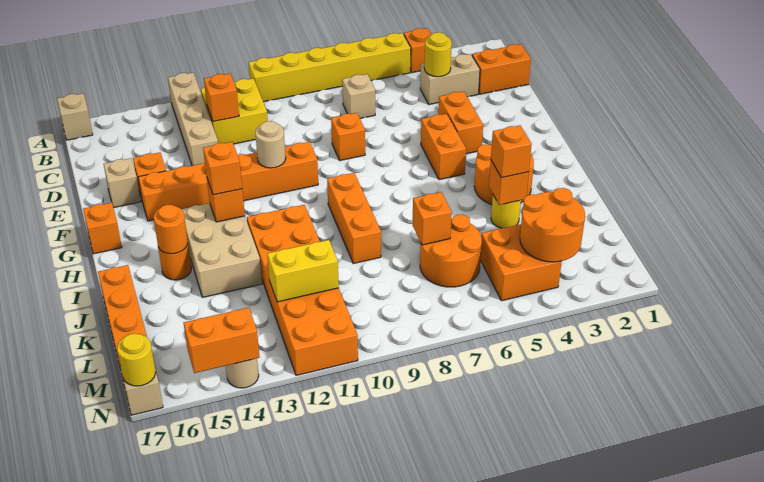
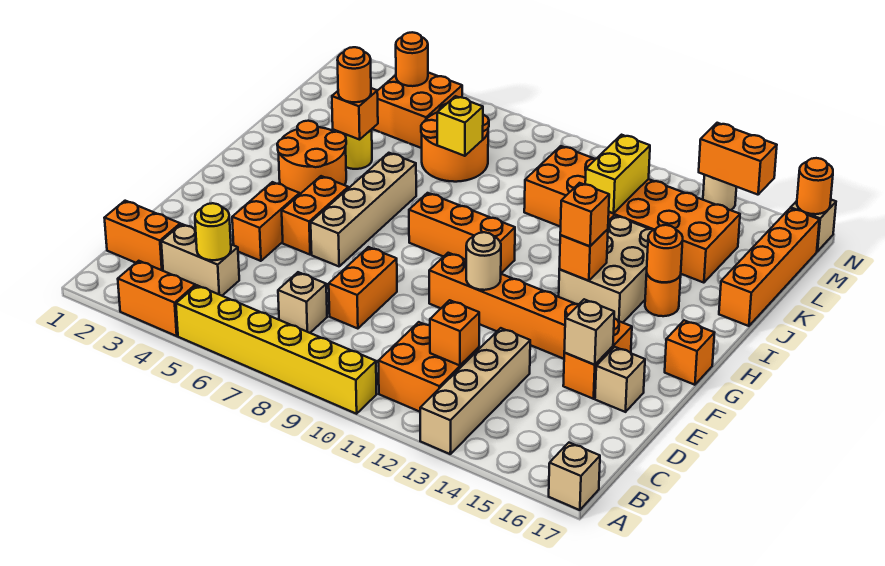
orange brick A4 level 1 -> orange brick A3:A4 level 1
yellow brick B11:C12 level 1 -> orange brick B11:C12 level 1
orange brick E8 level 1 -> orange brick D8:E8 level 1
none -> tan brick E15 level 2
none -> tan brick F6:I6 level 1
orange brick H9:J9 level 1 -> orange brick H8:H10 level 1
orange brick I11:N12 level 1 -> orange brick K10:L15 level 1
orange brick J4 level 3 -> orange round brick J4 level 3
orange brick K7 level 2 -> yellow brick K7 level 2
orange round brick L3:M4 level 2 -> orange round brick M4 level 2
yellow brick L11:L12 level 2 -> yellow brick K12:L12 level 2
yellow round brick N17 level 2 -> orange round brick N17 level 2

